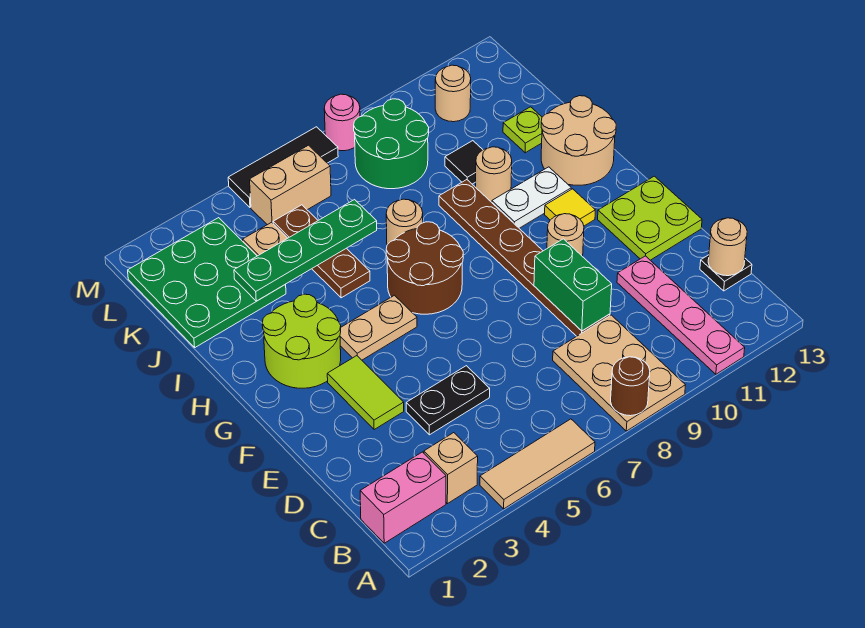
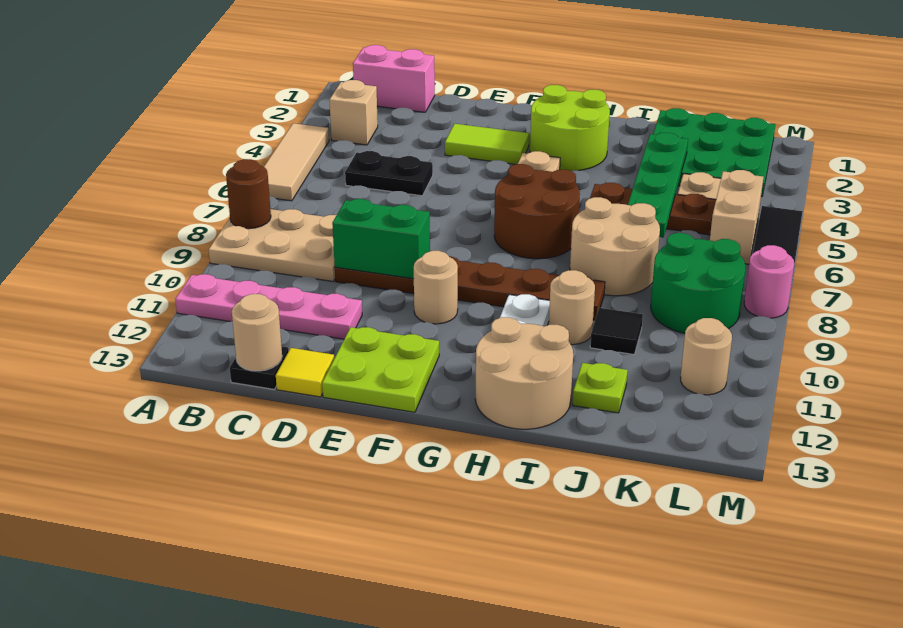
pink brick B1:B2 level 1 -> pink brick B1:C1 level 1
black plate D4:D5 level 1 -> black plate C5:D5 level 1
yellow tile G11 level 1 -> yellow tile D13 level 1
tan round brick I7 level 1 -> tan round brick I7:J8 level 1

